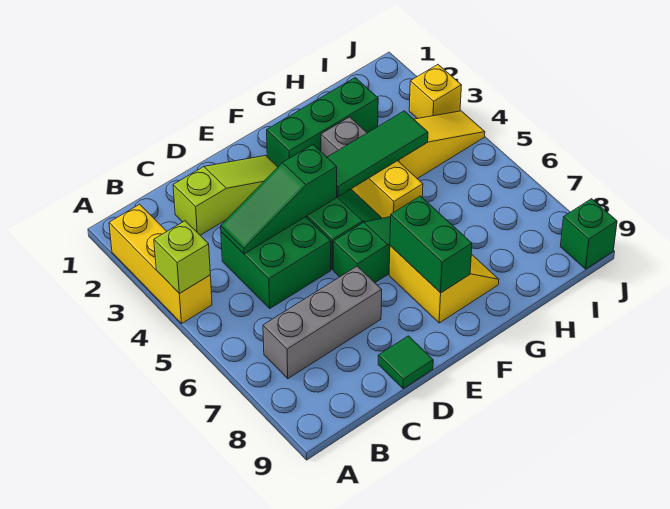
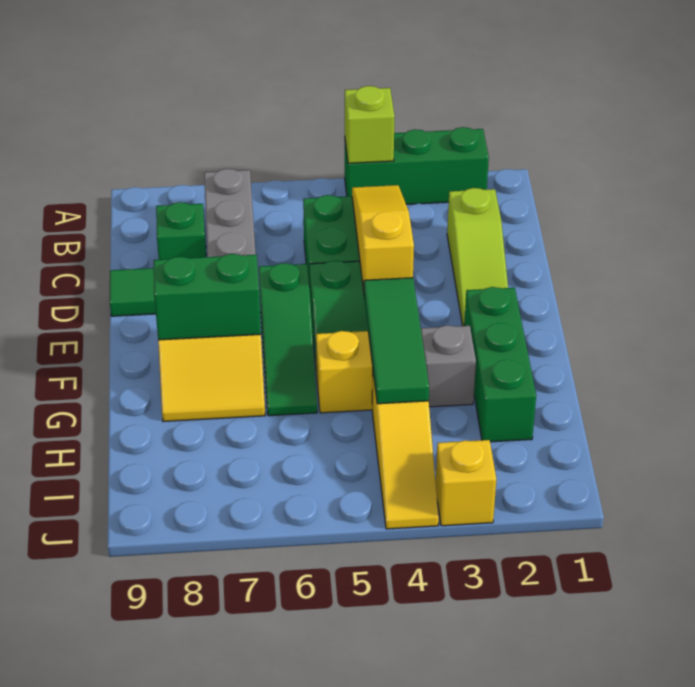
yellow brick A2:A4 level 1 -> green brick A2:A4 level 1
green slope C4:E4 level 2 top E -> yellow slope C4:E4 level 2 top E
green brick J9 level 1 -> green brick C8 level 1

